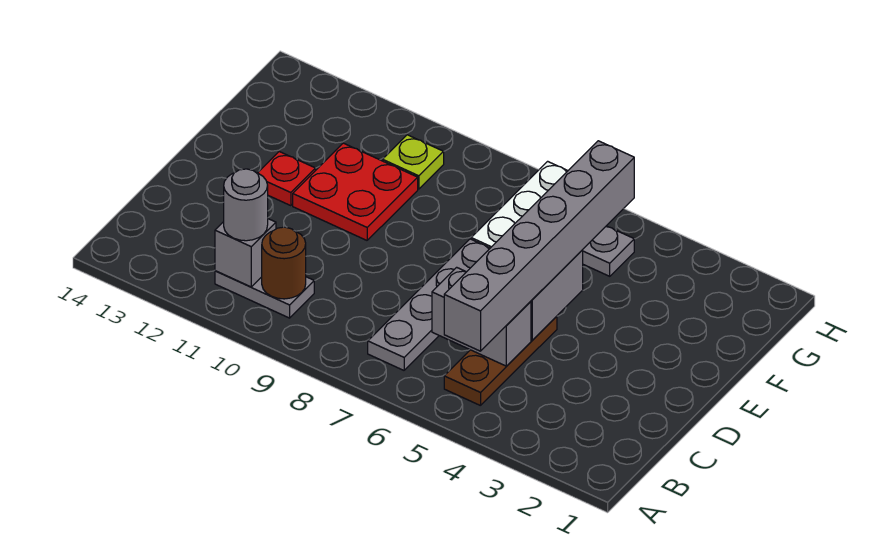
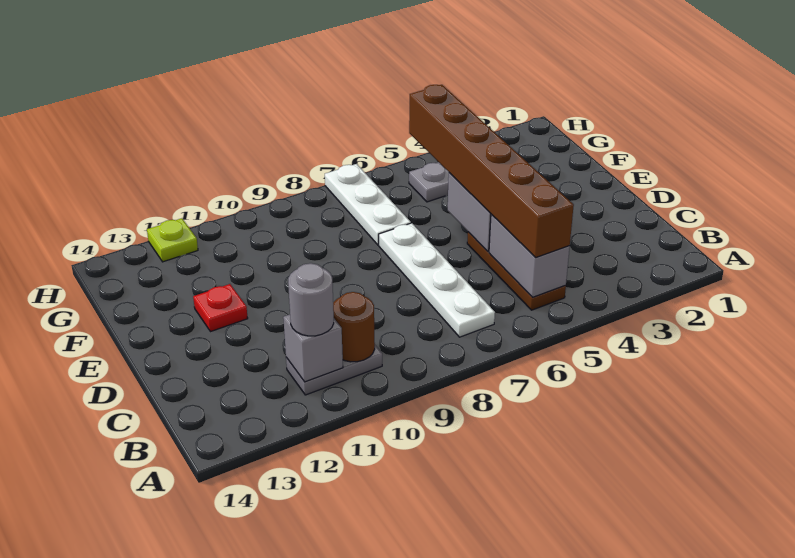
grey brick B5:G5 level 3 -> brown brick B5:G5 level 3
grey plate B7:E7 level 1 -> white plate B7:E7 level 1
grey brick C5:C6 level 2 -> grey brick B5:C5 level 2
red plate E10:F11 level 1 -> none
lime plate G10 level 1 -> lime plate H12 level 1

